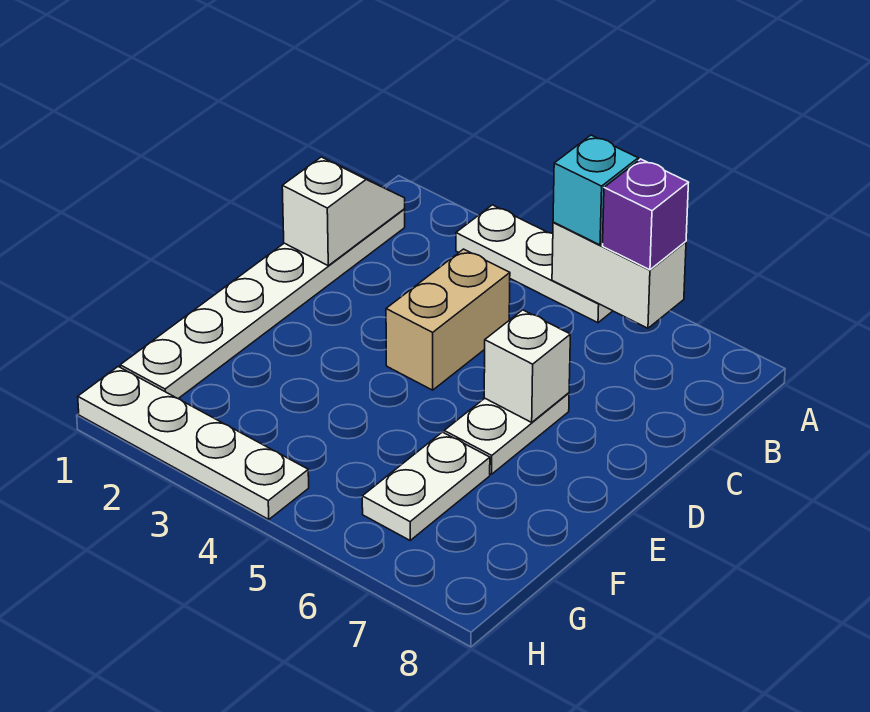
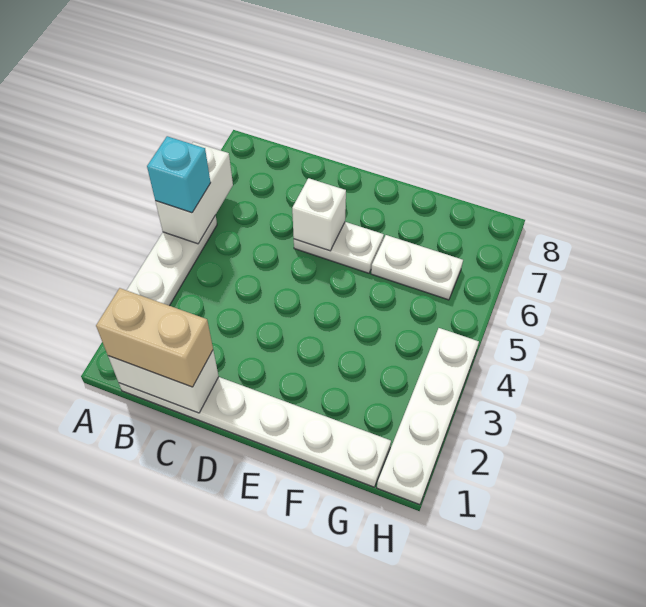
purple brick A6 level 3 -> none
white slope B1:C1 level 2 top C -> white brick B1:C1 level 2
tan brick C4:D4 level 1 -> tan brick B1:C1 level 3

